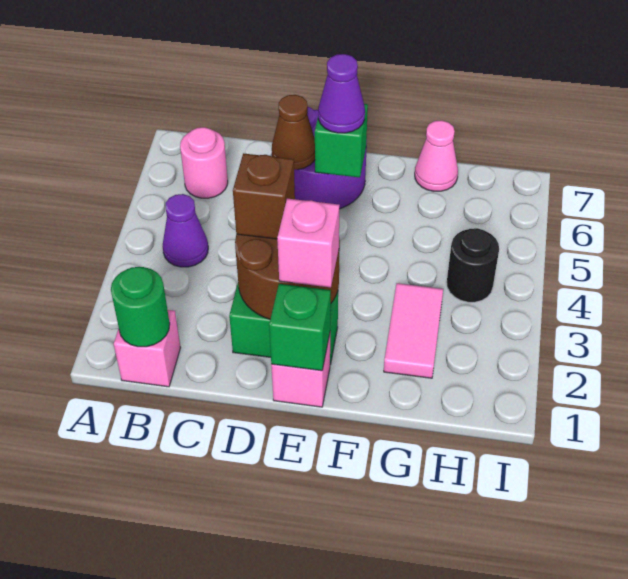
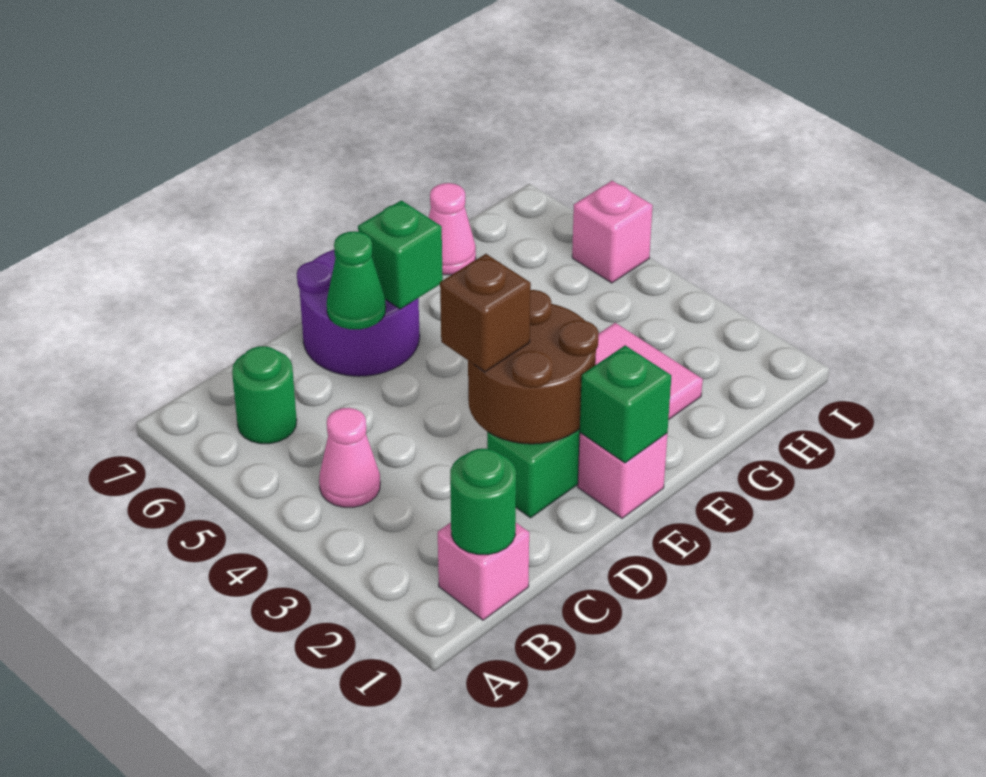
purple cone B4 level 1 -> pink cone B4 level 1
pink round brick B6 level 1 -> green round brick B6 level 1
brown cone D6 level 2 -> green cone D6 level 2
pink brick E2 level 3 -> pink brick I5 level 1
purple cone E6 level 3 -> none
black round brick H4 level 1 -> none

